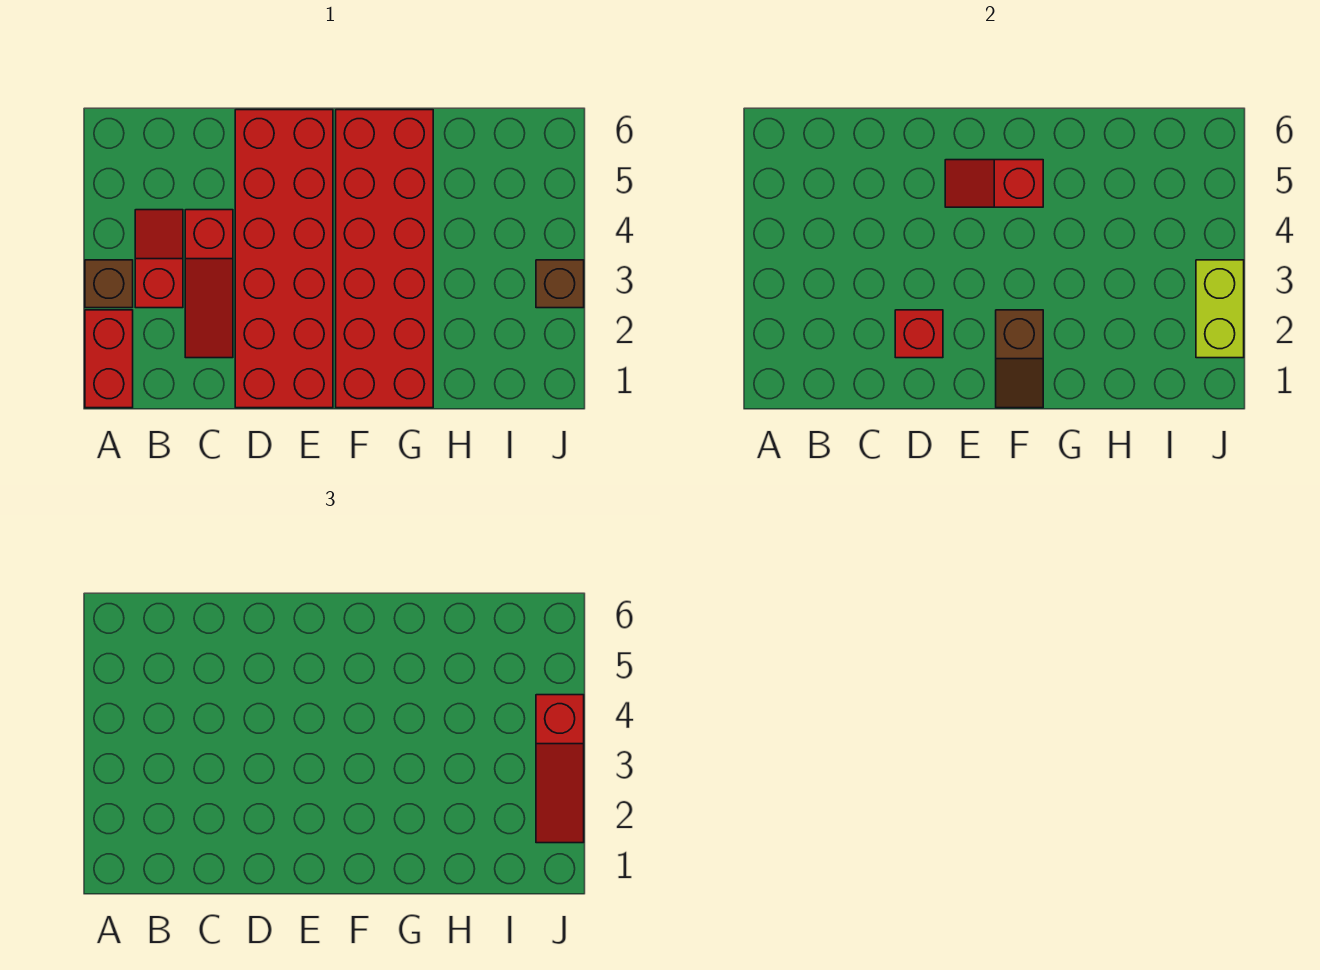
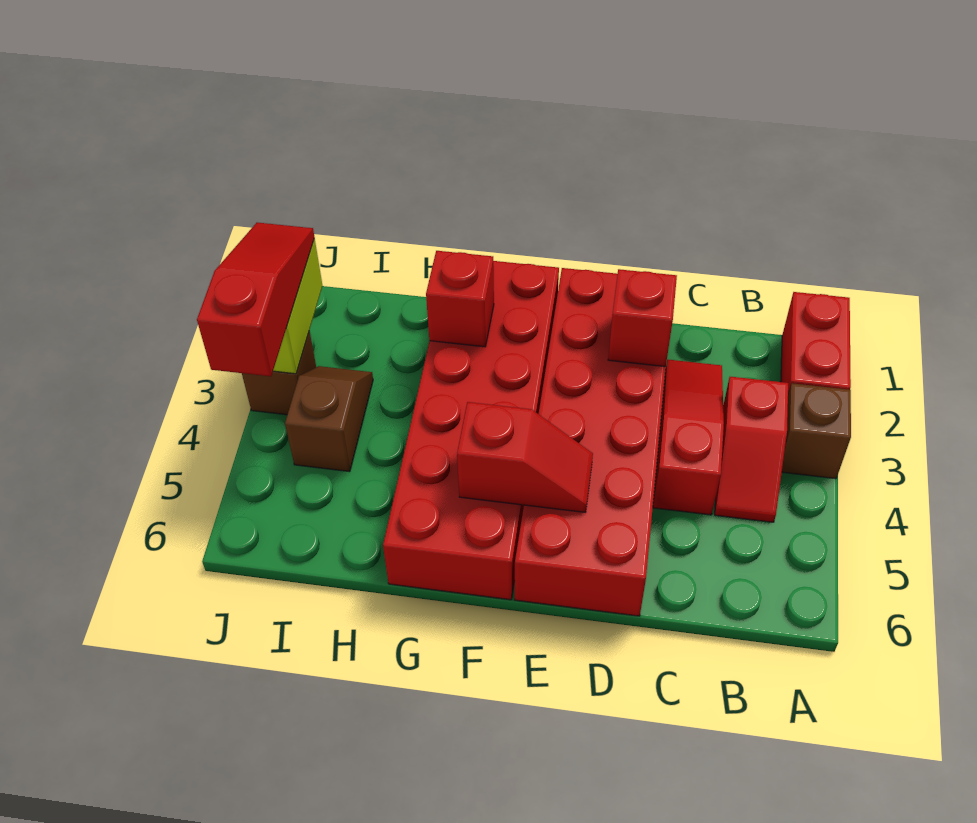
brown slope F1:F2 level 2 top 2 -> brown slope I3:I4 level 1 top 4
none -> red brick G2 level 2

